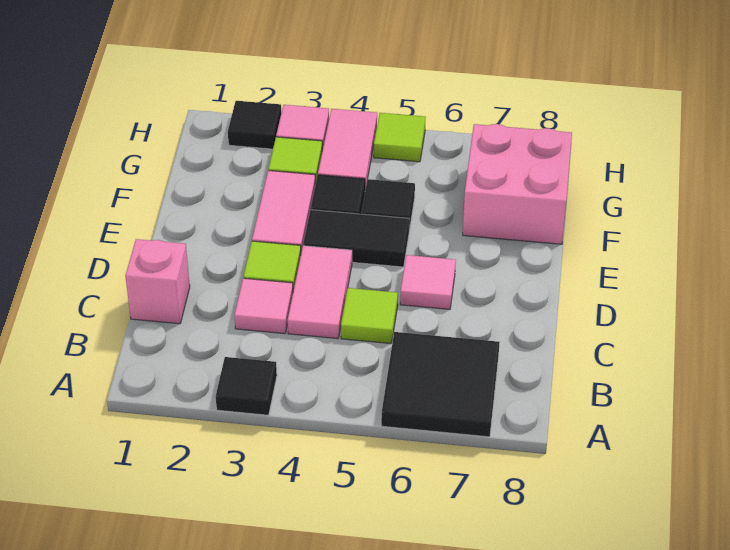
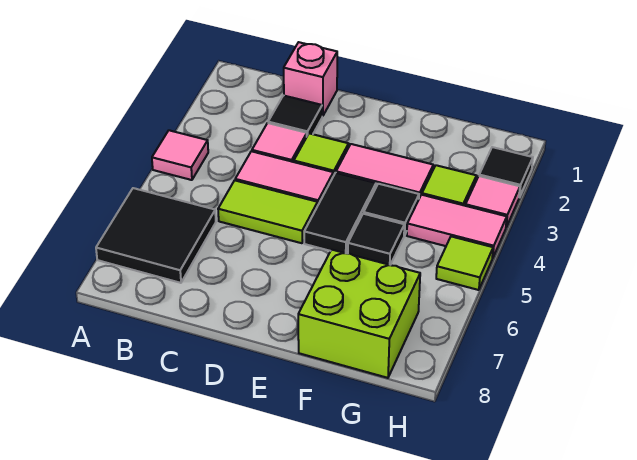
black tile A3 level 1 -> black tile C2 level 1
lime tile C5 level 1 -> lime tile C5:D5 level 1
pink tile D6 level 1 -> pink tile A4 level 1
pink brick F7:G8 level 1 -> lime brick F7:G8 level 1

